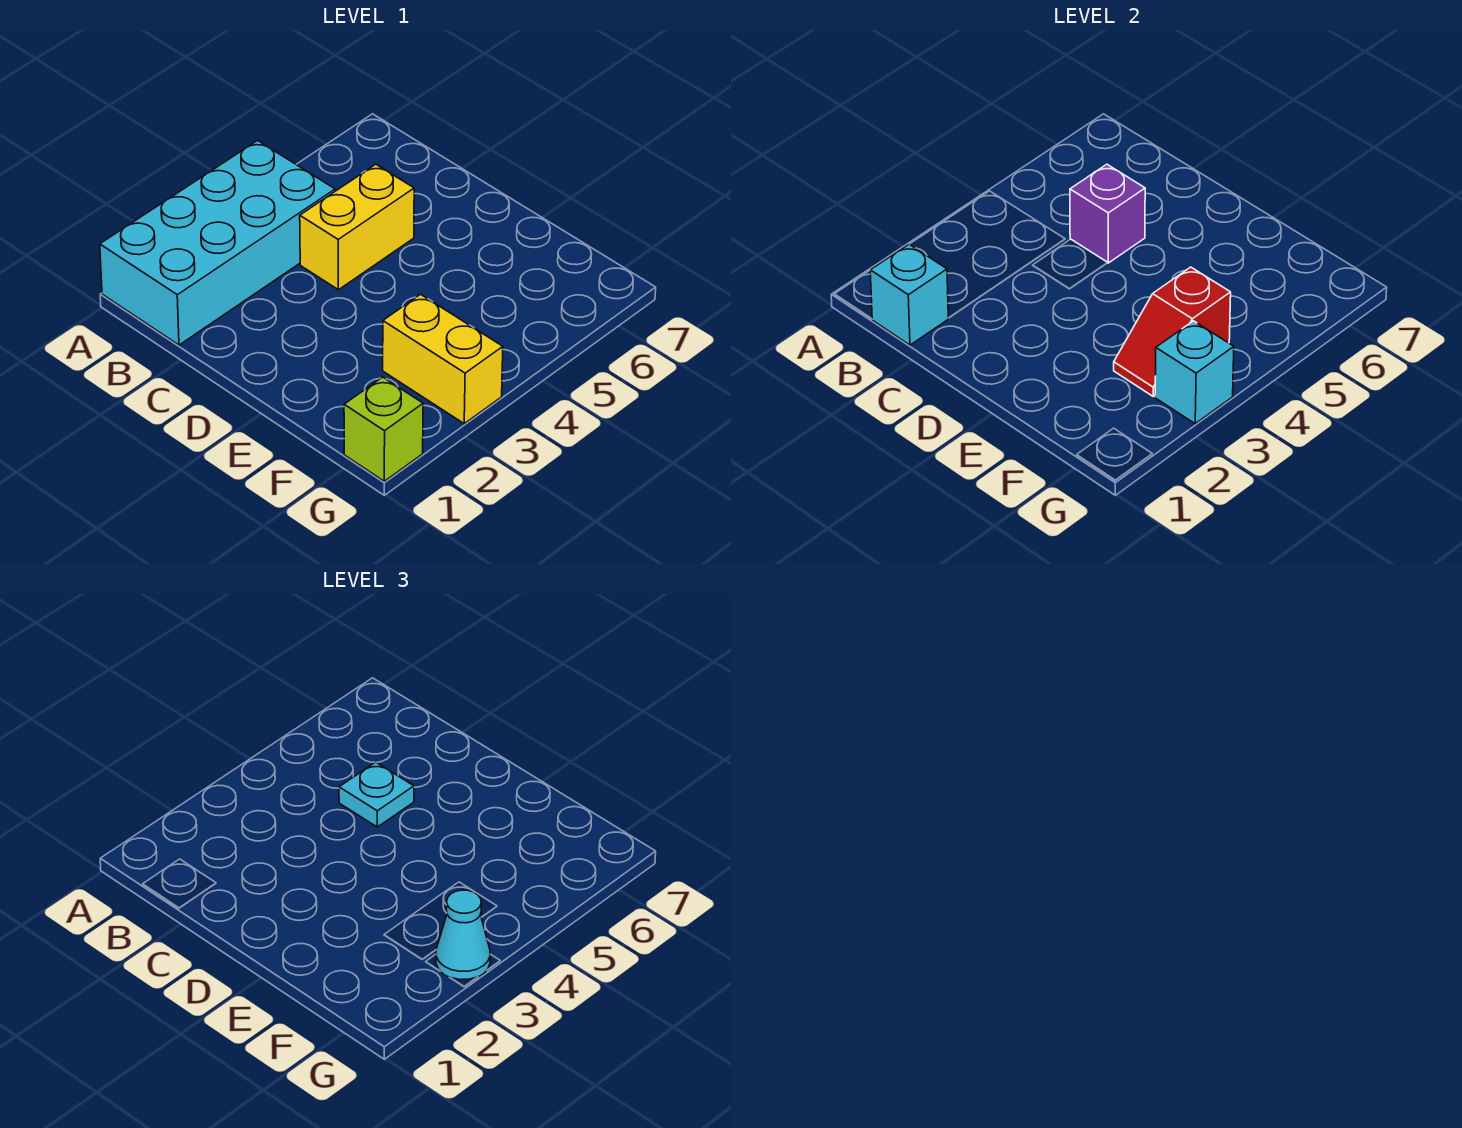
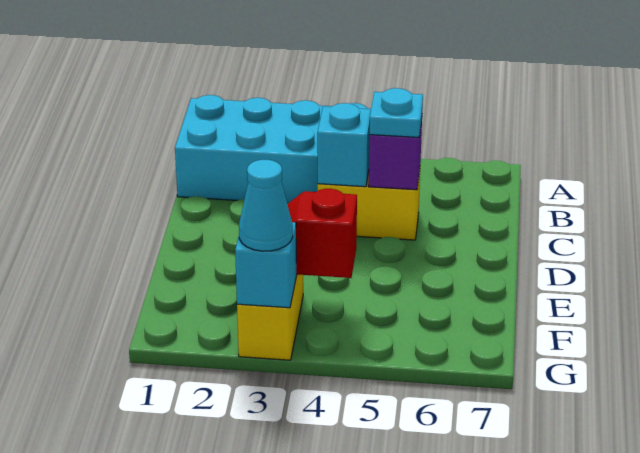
cyan brick B1 level 2 -> cyan brick C4 level 2
lime brick G1 level 1 -> none

